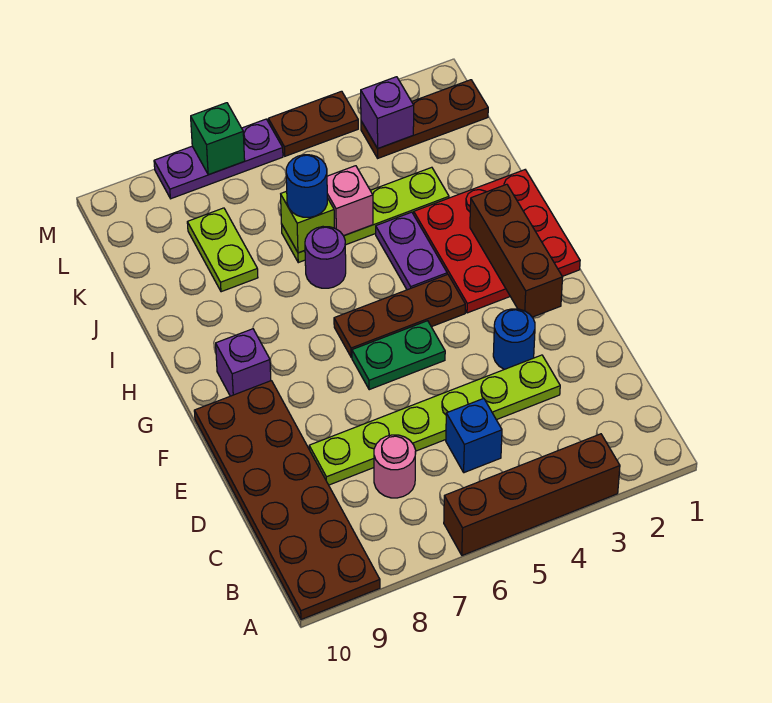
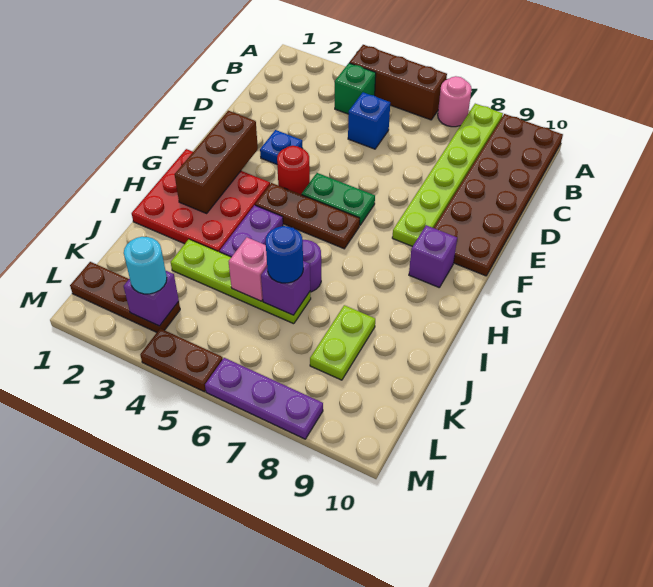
brown brick A3:A6 level 1 -> brown brick A4:A6 level 1
pink round brick C7 level 1 -> pink round brick A7 level 1
lime plate D3:D8 level 1 -> lime plate A8:F8 level 1
blue round brick E3 level 1 -> blue plate E3 level 1
none -> red round brick F4 level 1
lime brick J6 level 2 -> purple brick J6 level 2
none -> cyan round brick L3 level 3
green brick M7 level 2 -> green brick B4 level 1

